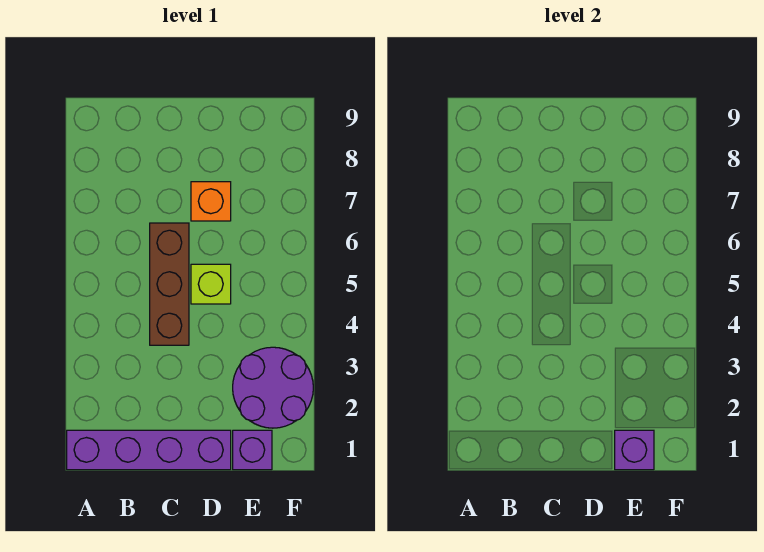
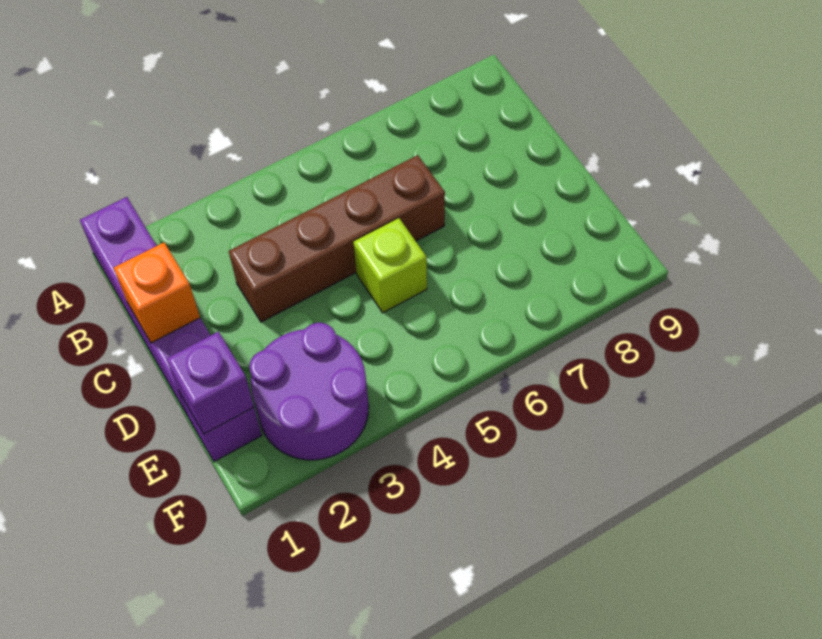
brown brick C4:C6 level 1 -> brown brick C3:C6 level 1
orange brick D7 level 1 -> orange brick C1 level 2

